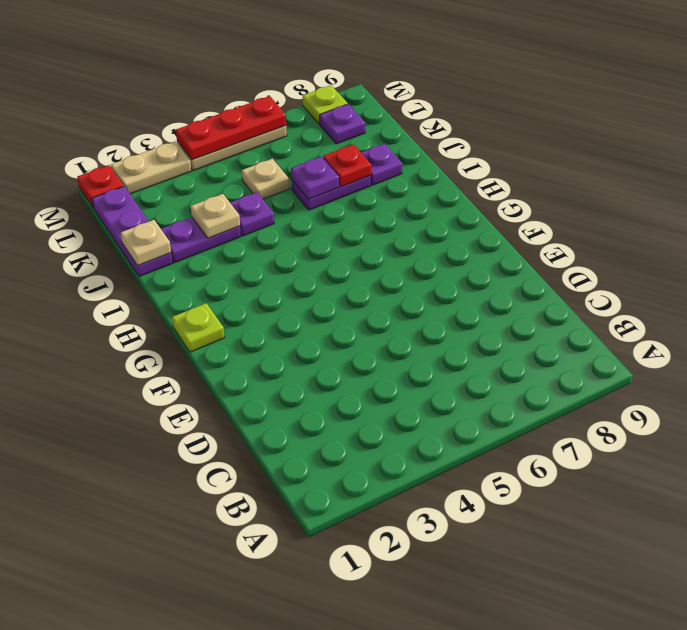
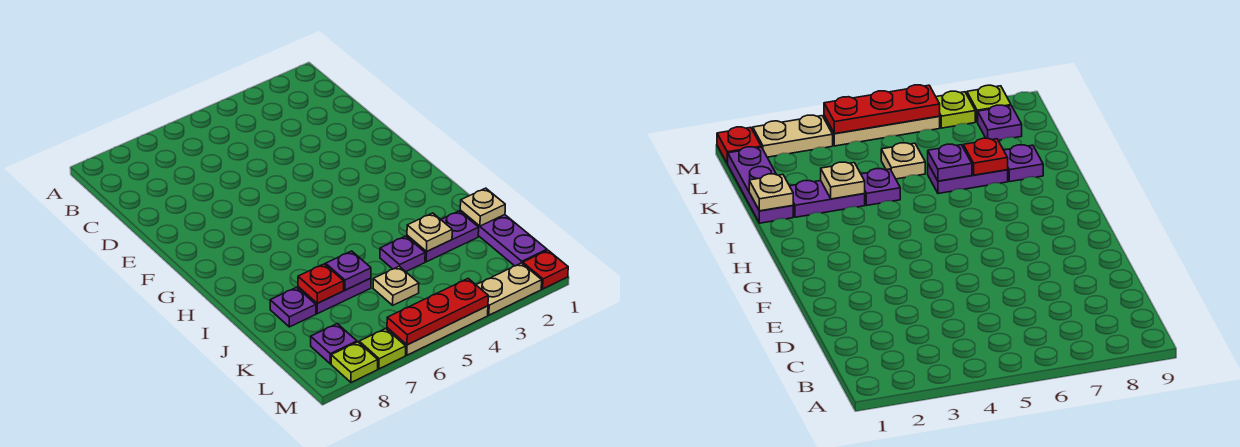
lime plate G1 level 1 -> lime plate M7 level 1

